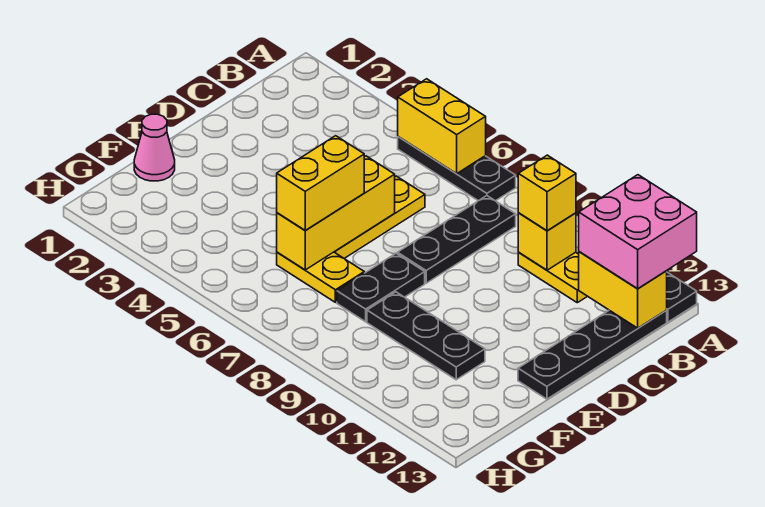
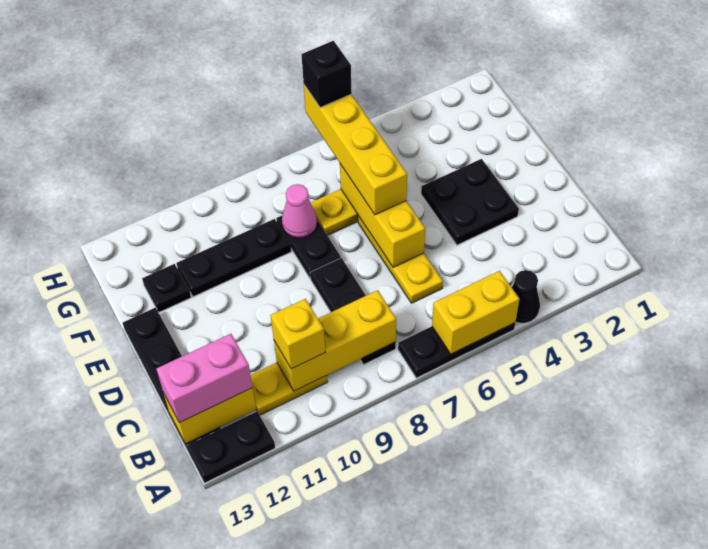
none -> black cone A4 level 1
pink brick A12:B13 level 3 -> pink brick B12:B13 level 3
yellow brick B10 level 2 -> yellow brick B8:B10 level 2
none -> black plate D3:E4 level 1
yellow brick E6:F6 level 3 -> yellow brick E6:H6 level 3
pink cone F1 level 1 -> pink cone F8 level 2
none -> black plate F12 level 1
none -> black brick H6 level 4

